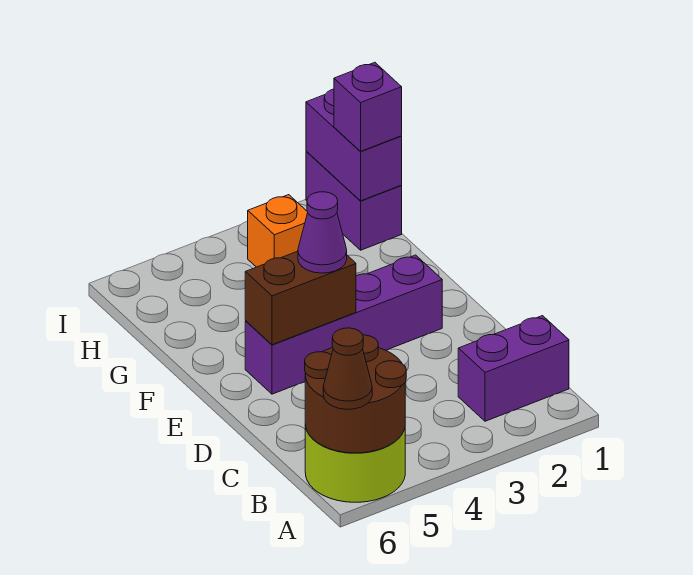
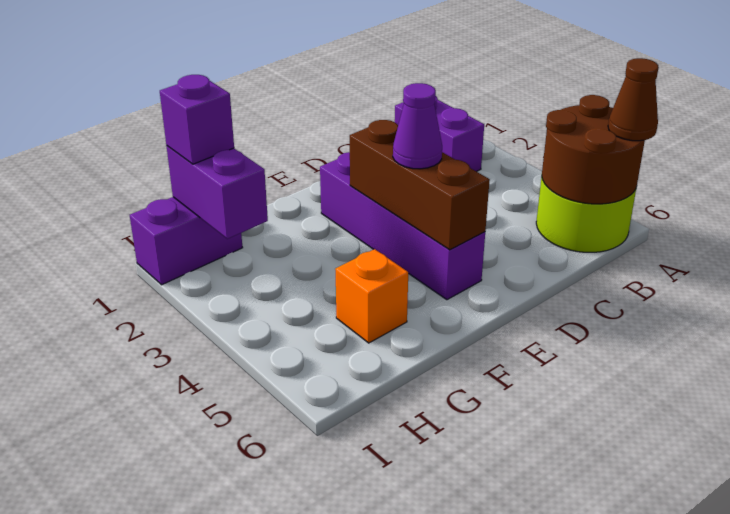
brown brick E4:E5 level 2 -> brown brick E3:E5 level 2
purple brick H1:I1 level 2 -> purple brick H1:H2 level 2
orange brick H3 level 1 -> orange brick G5 level 1

